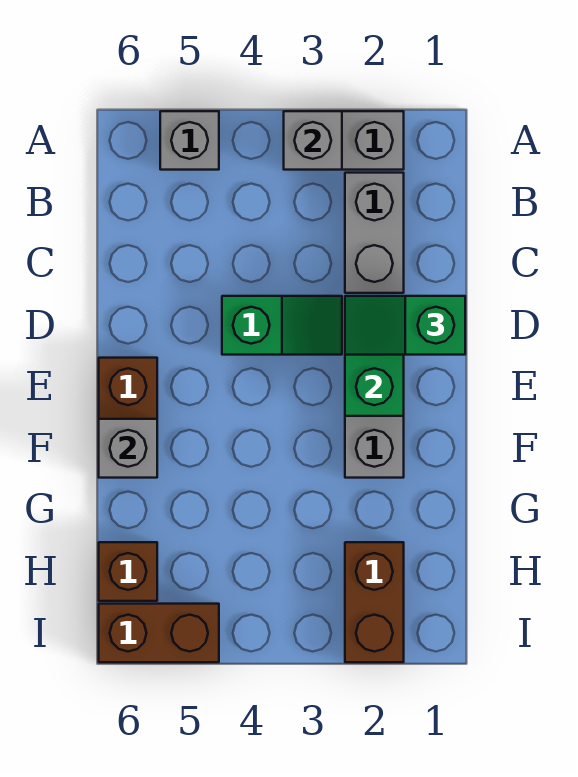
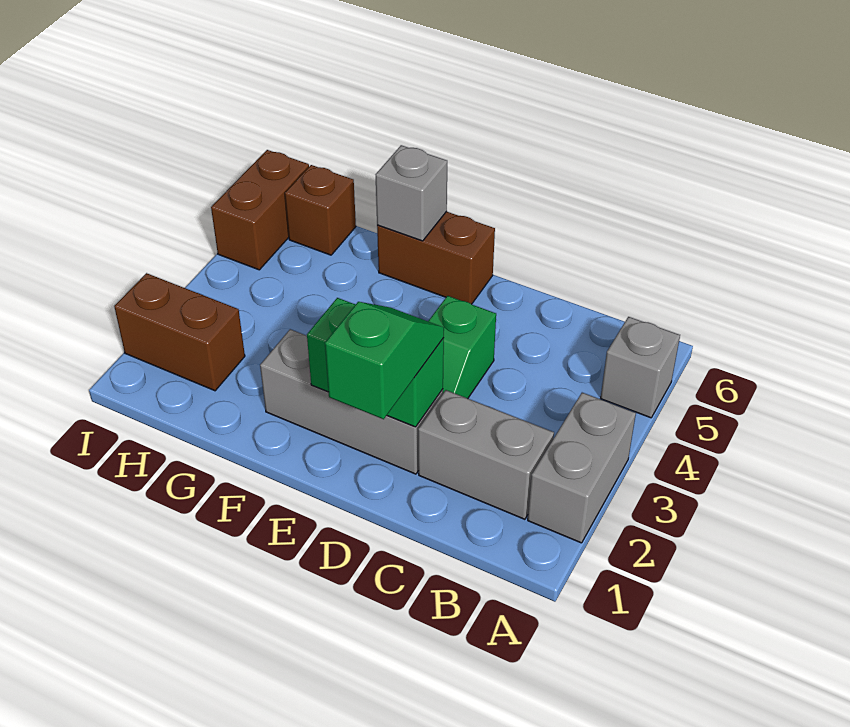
grey brick A3 level 2 -> none

